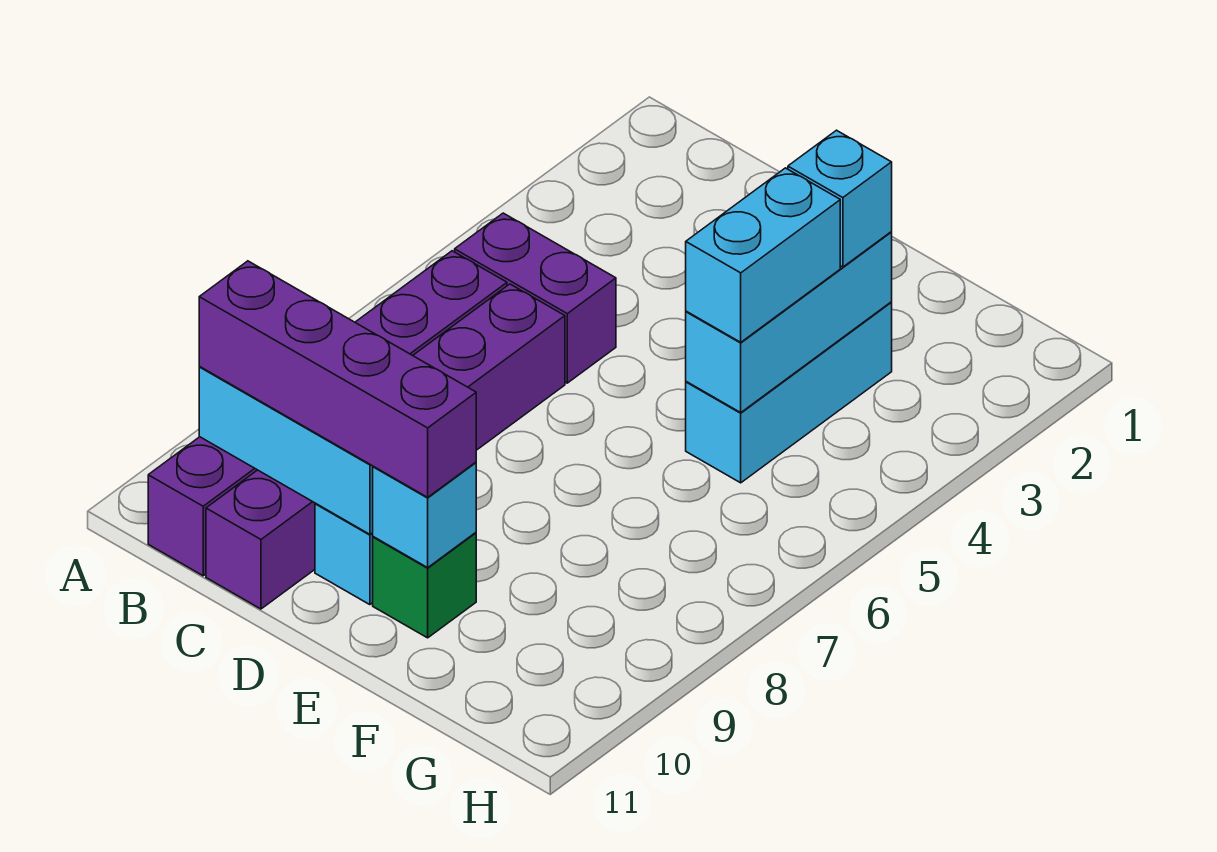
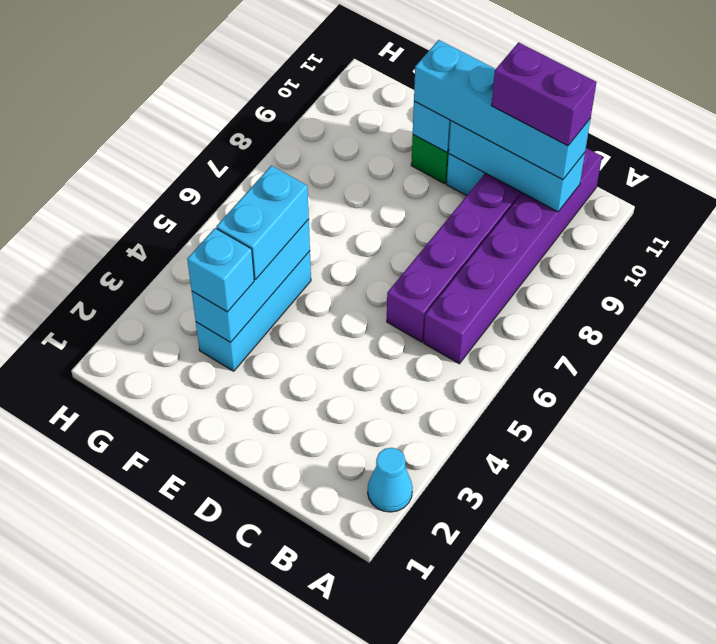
none -> cyan cone A2 level 1
purple brick B5:C5 level 1 -> purple brick B10:C10 level 4
purple brick B10:E10 level 3 -> cyan brick B10:E10 level 3

